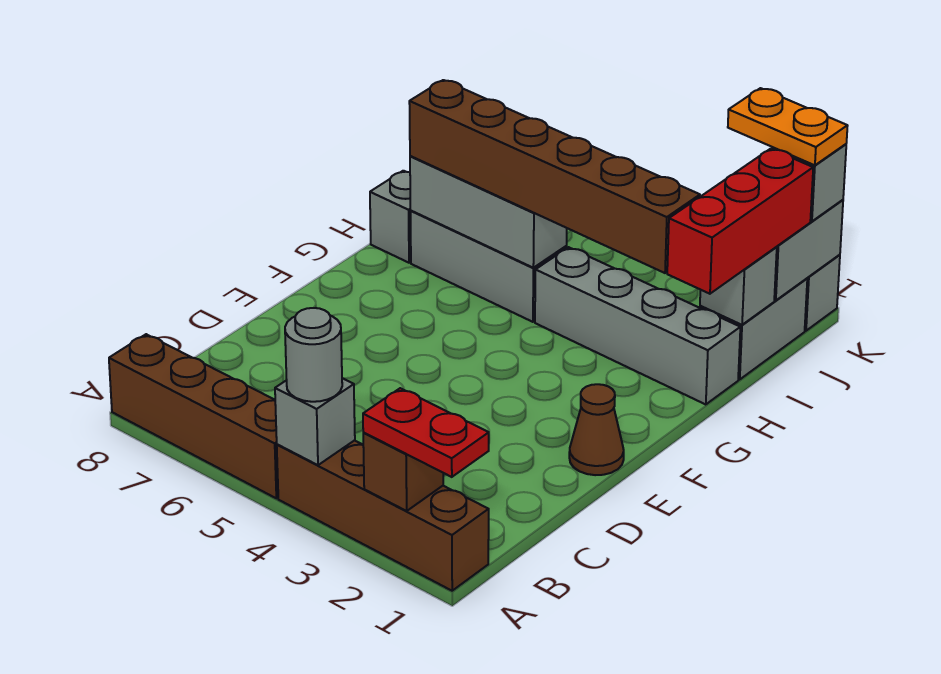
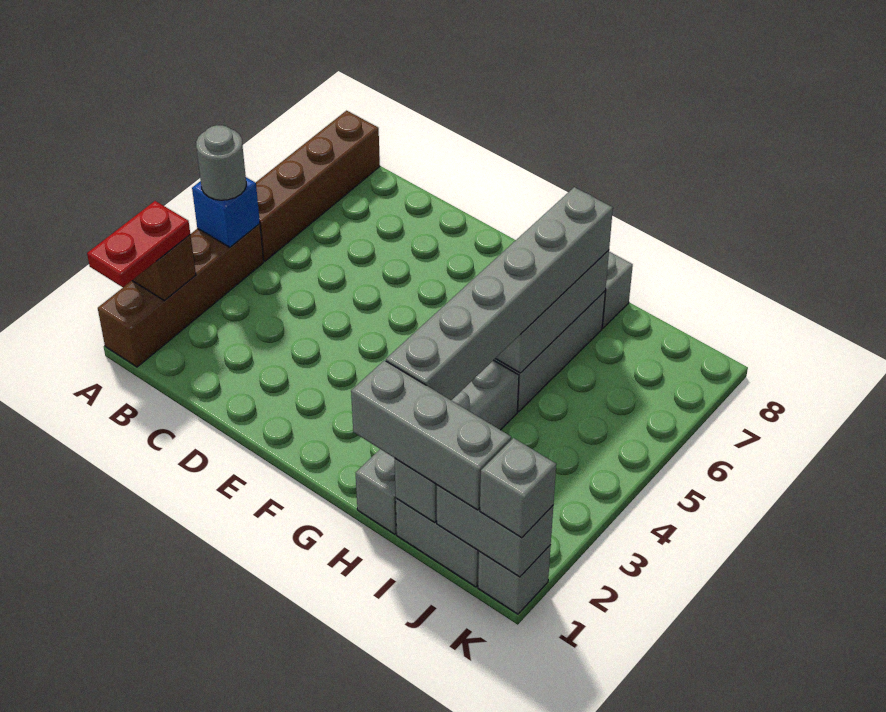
grey brick A4 level 2 -> blue brick A4 level 2
brown cone E1 level 1 -> none
red brick H1:J1 level 3 -> grey brick H1:J1 level 3
brown brick H2:H7 level 3 -> grey brick H2:H7 level 3
orange plate K1:K2 level 4 -> none

